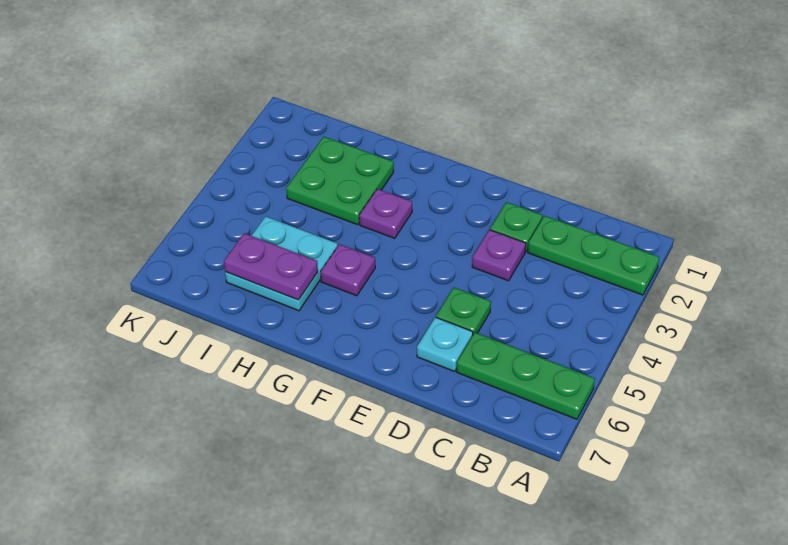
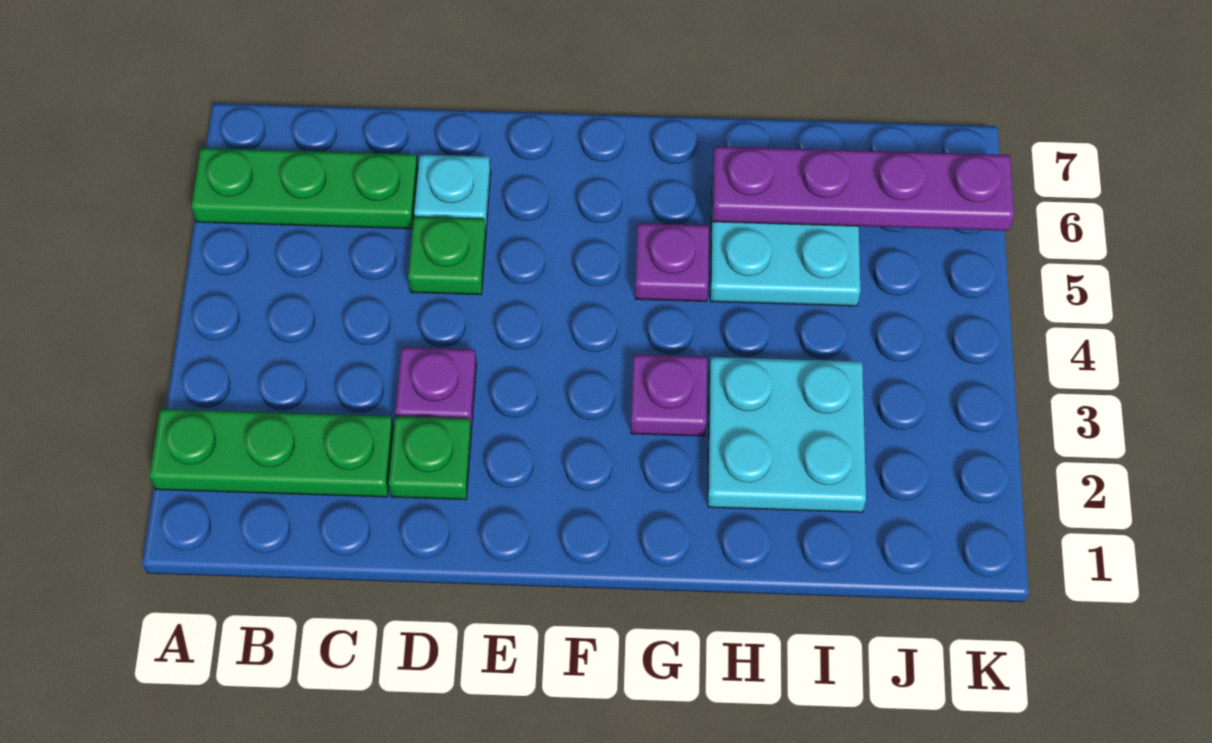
green plate H2:I3 level 1 -> cyan plate H2:I3 level 1
purple plate H6:I6 level 2 -> purple plate H6:K6 level 2

